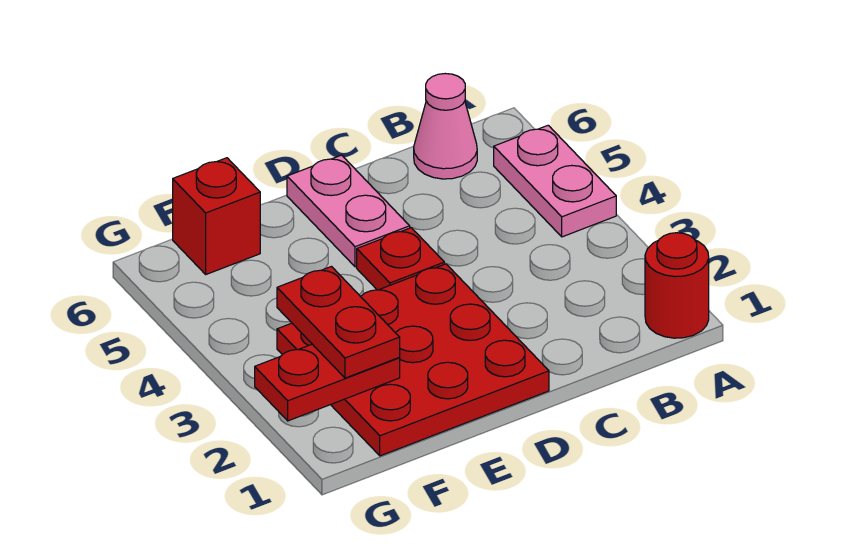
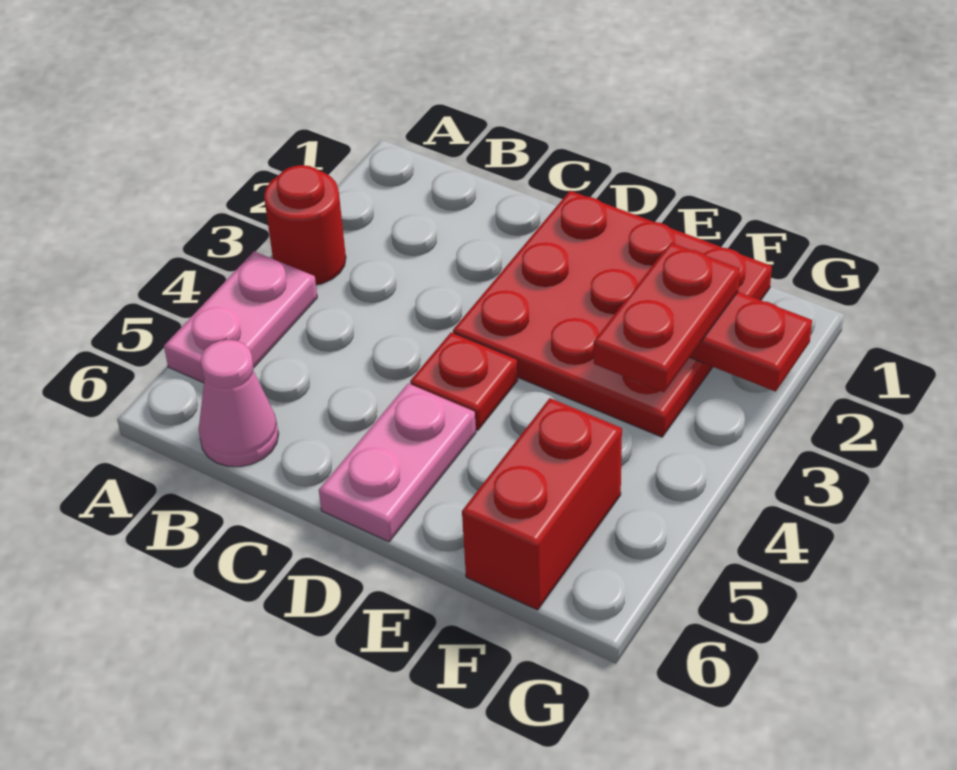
red round brick A1 level 1 -> red round brick A3 level 1
red brick F6 level 1 -> red brick F5:F6 level 1

